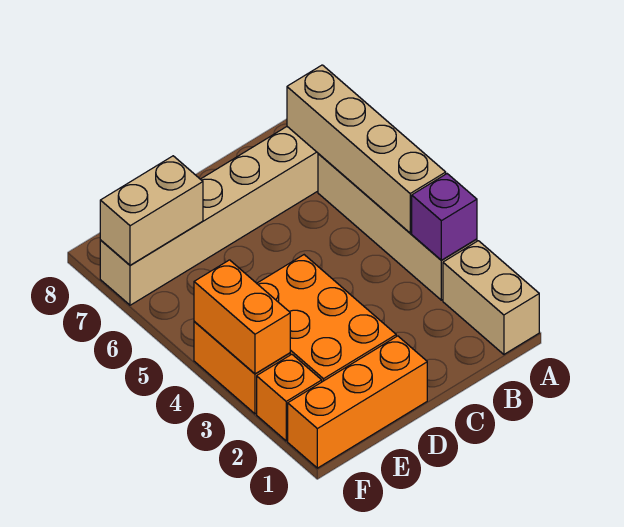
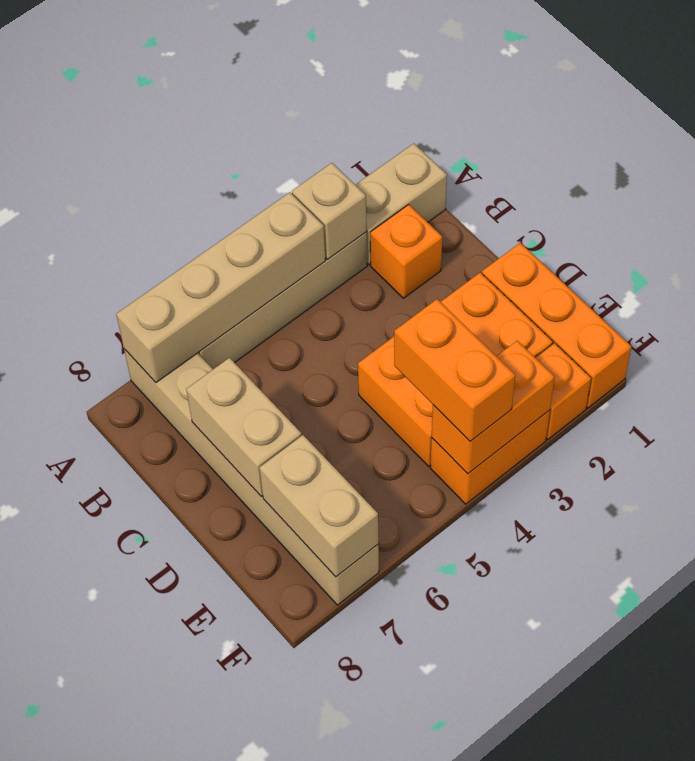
purple brick A3 level 2 -> tan brick A3 level 2
none -> orange brick B2 level 1
none -> tan brick C7:D7 level 2
none -> orange brick E4:F4 level 3

